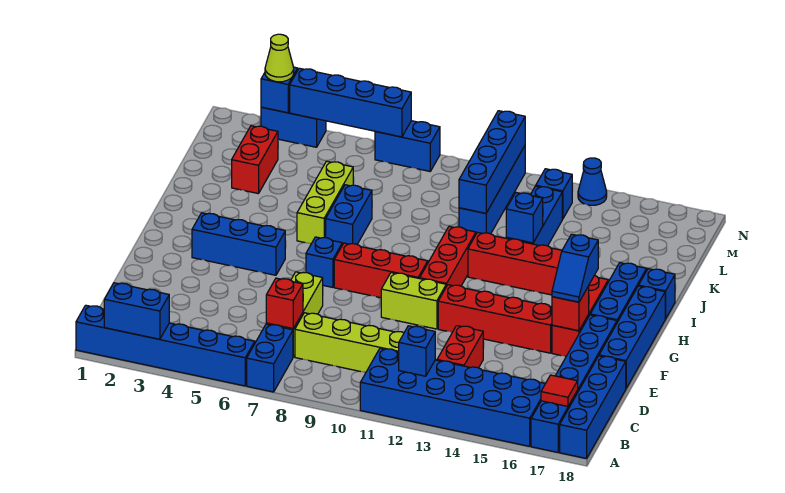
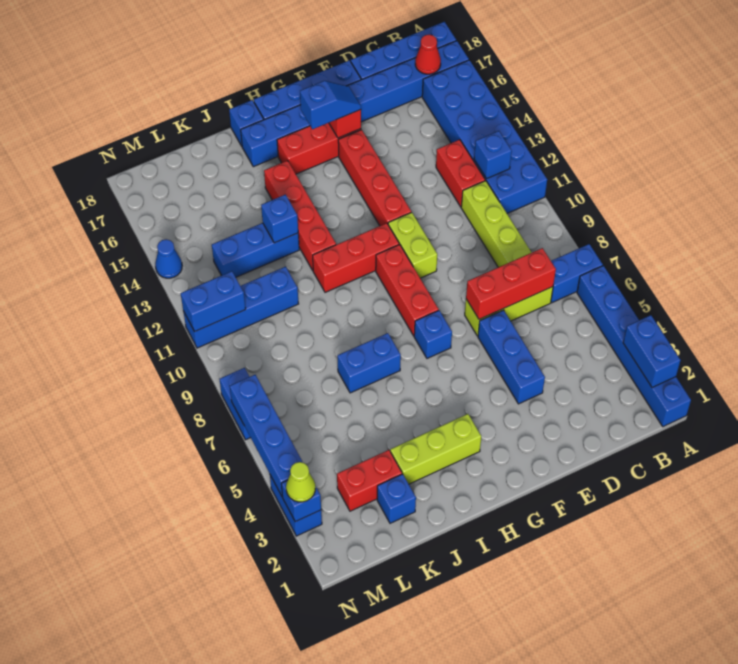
red tile B17 level 2 -> red cone B17 level 2
red brick C7 level 2 -> red brick C7:E7 level 2
red brick C13:D13 level 1 -> red brick C12:C13 level 1
blue brick G3:G5 level 1 -> blue brick E4:E6 level 1
lime brick I6:K6 level 1 -> lime brick H3:J3 level 1
blue brick K11:N11 level 2 -> blue brick M11:N11 level 2
blue brick M13 level 1 -> blue brick K2 level 1

